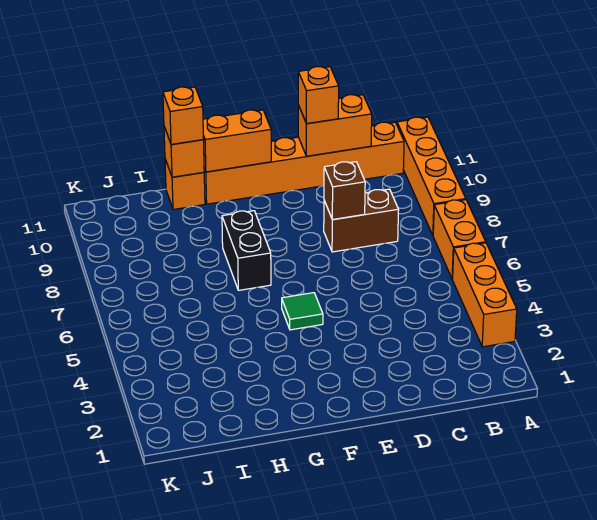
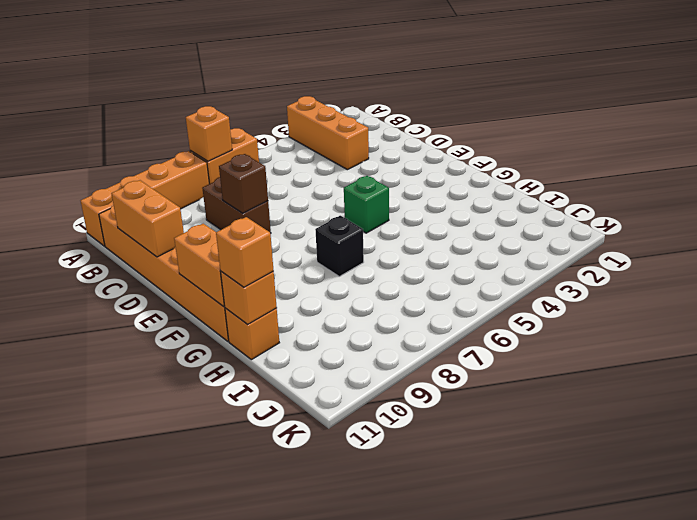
orange brick A3:A5 level 1 -> orange brick A3:C3 level 1
orange brick D11 level 3 -> orange brick A7 level 2
green tile F5 level 1 -> green brick F5 level 1
black brick G7:G8 level 1 -> black brick G7 level 1

